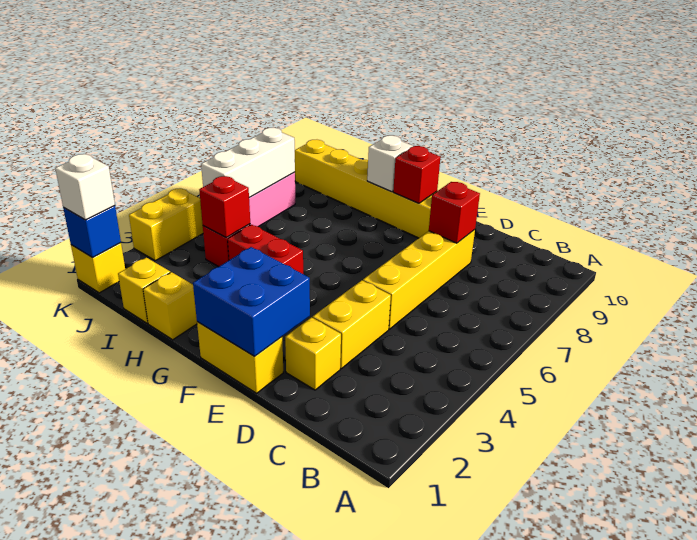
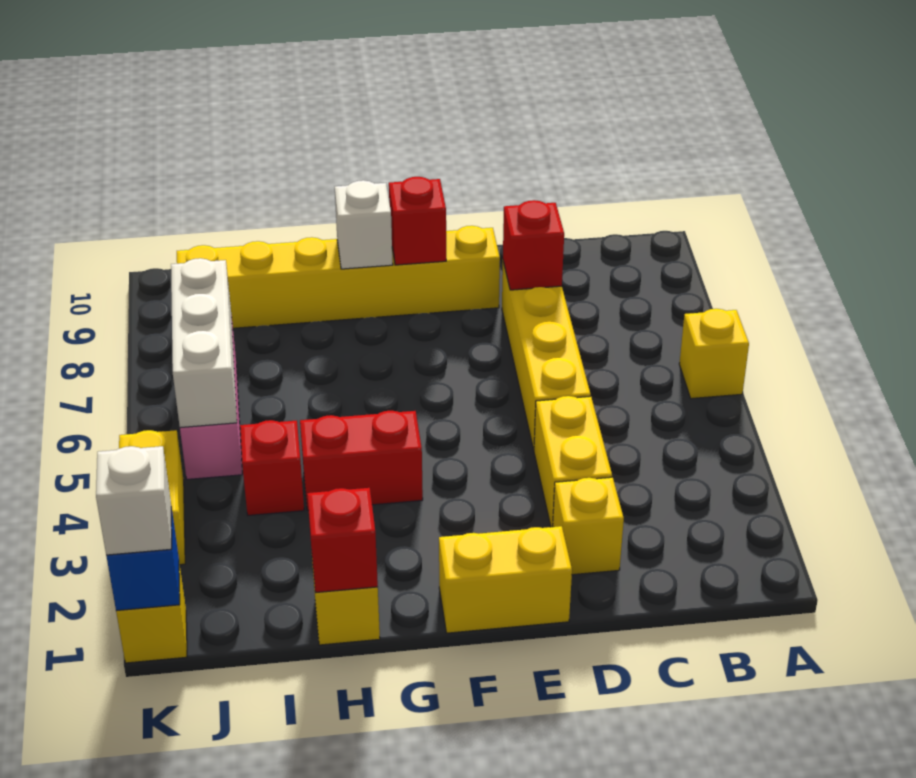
blue brick E1:F2 level 2 -> none
yellow brick I1 level 1 -> yellow brick A6 level 1
red brick I4 level 2 -> red brick H1 level 2

